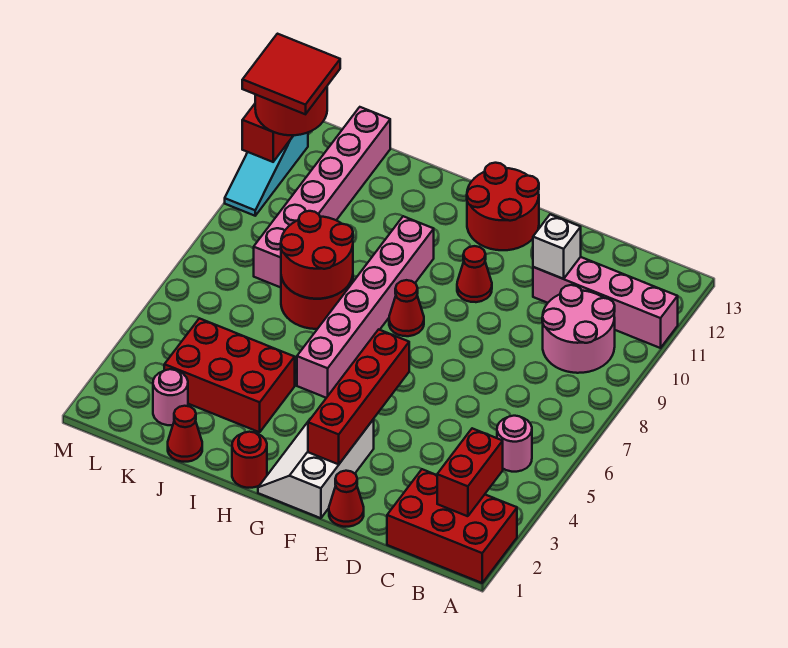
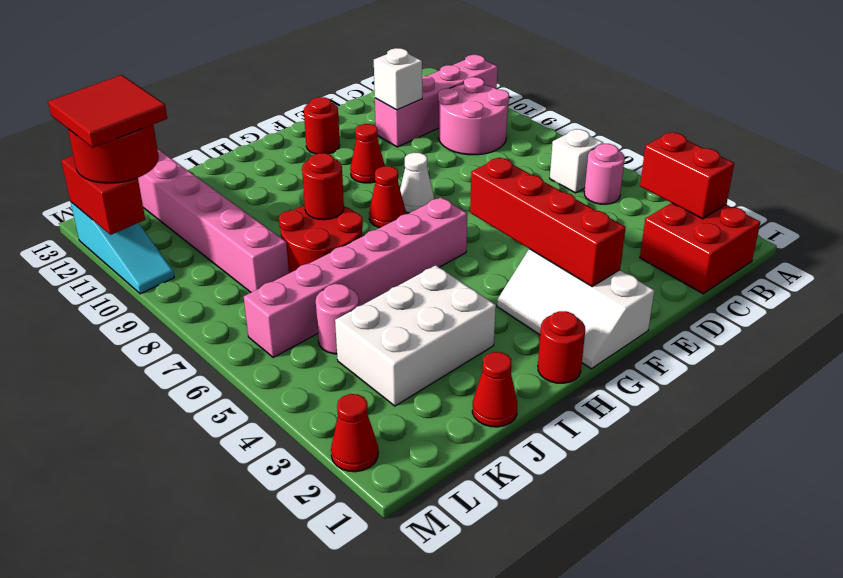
red brick A1:C2 level 1 -> red brick B1:C2 level 1
none -> white brick B6 level 1
red cone E1 level 1 -> red cone M2 level 1
none -> white cone F8 level 1
red round brick F12:G13 level 1 -> red round brick F12 level 1
pink brick H5:H10 level 1 -> pink brick G6:L6 level 1
red brick I3:K4 level 1 -> white brick I3:K4 level 1
red round brick I7:J8 level 2 -> red round brick I8 level 2
pink round brick K2 level 1 -> pink round brick K5 level 1

